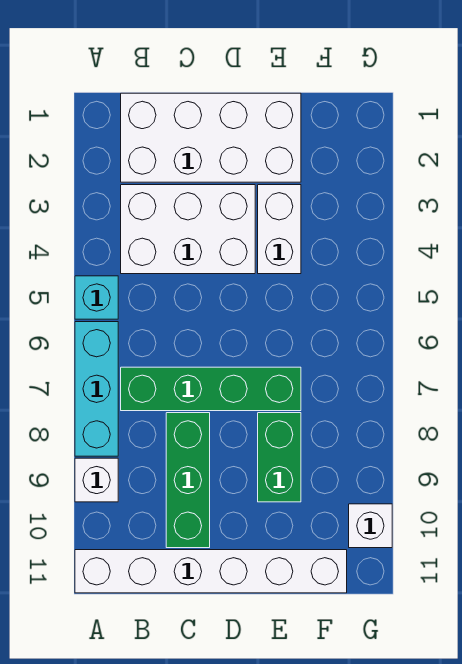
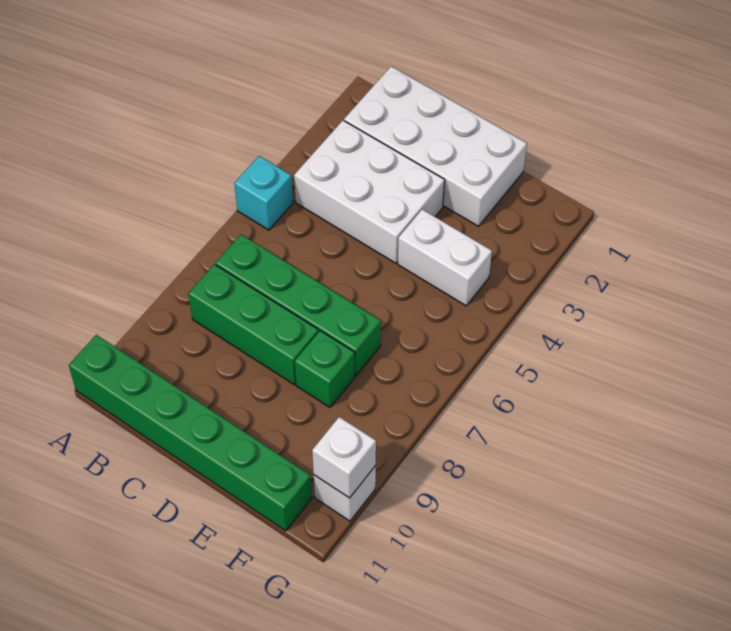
cyan brick A6:A8 level 1 -> none
white brick A9 level 1 -> white brick G10 level 2
white brick A11:F11 level 1 -> green brick A11:F11 level 1
green brick C8:C10 level 1 -> green brick B8:D8 level 1
white brick E3:E4 level 1 -> white brick E4:F4 level 1
green brick E8:E9 level 1 -> green brick E8 level 1

